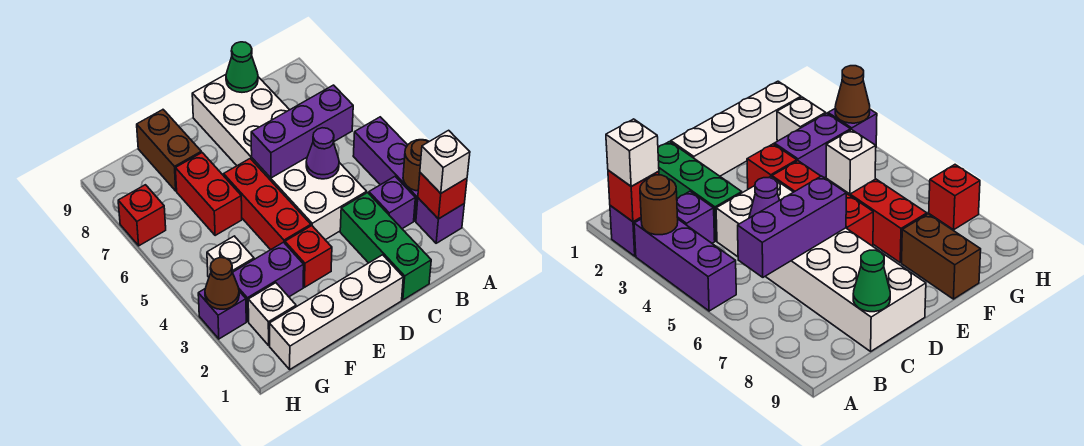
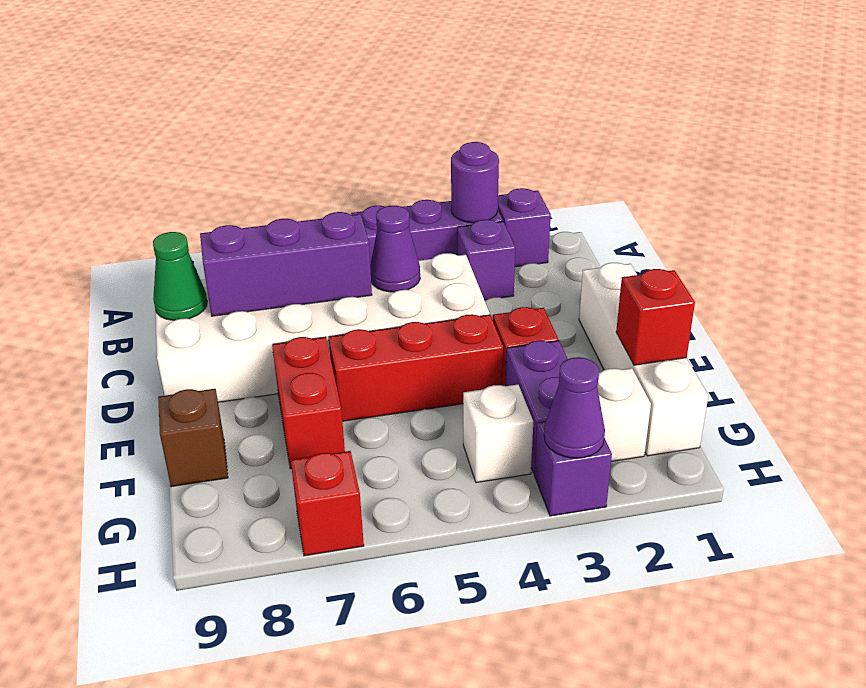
red brick A2 level 2 -> red brick F1 level 2
white brick A2 level 3 -> none
brown round brick A3 level 2 -> purple round brick A3 level 2
purple brick B6:D6 level 2 -> purple brick C6:C8 level 2
green brick C1:C3 level 1 -> none
red brick F6:F7 level 1 -> red brick E7:F7 level 1
brown brick F8:F9 level 1 -> brown brick F9 level 1
brown cone H3 level 2 -> purple cone H3 level 2

